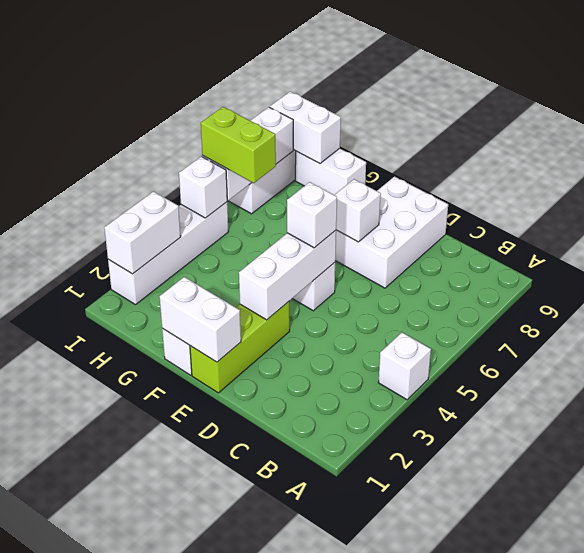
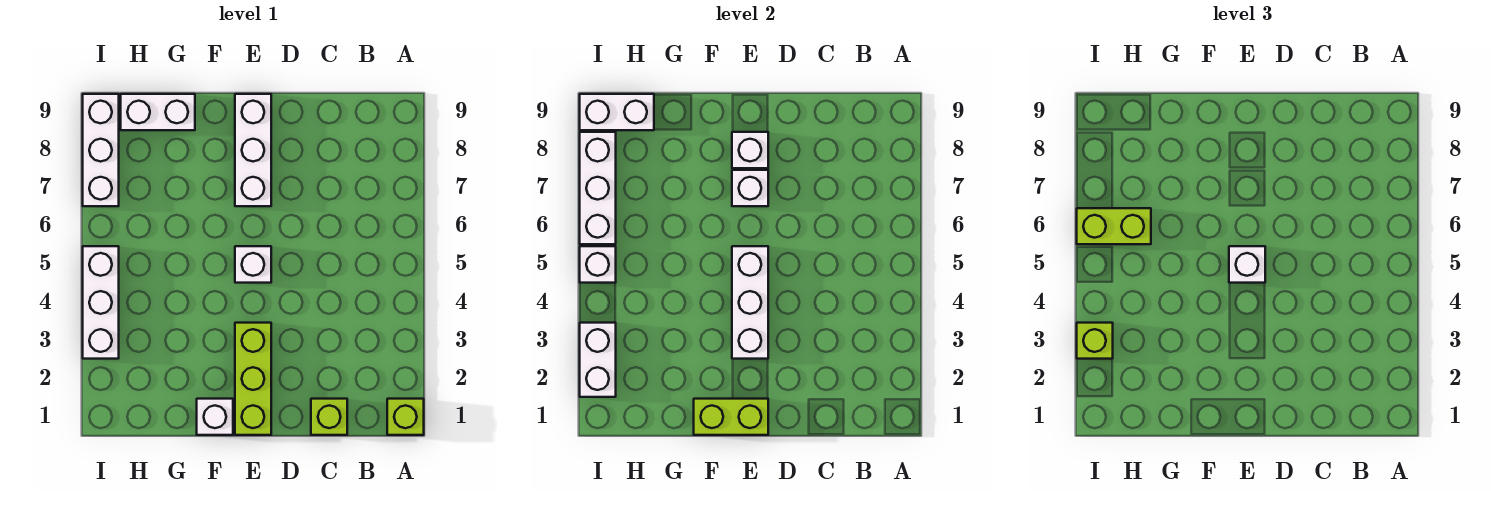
none -> lime brick A1 level 1
white brick A4 level 1 -> white brick E8 level 2
none -> lime brick C1 level 1
white brick D7:E9 level 1 -> white brick E7:E9 level 1
white brick E1:F1 level 2 -> lime brick E1:F1 level 2
white brick I2:I5 level 1 -> white brick I3:I5 level 1
none -> lime brick I3 level 3

